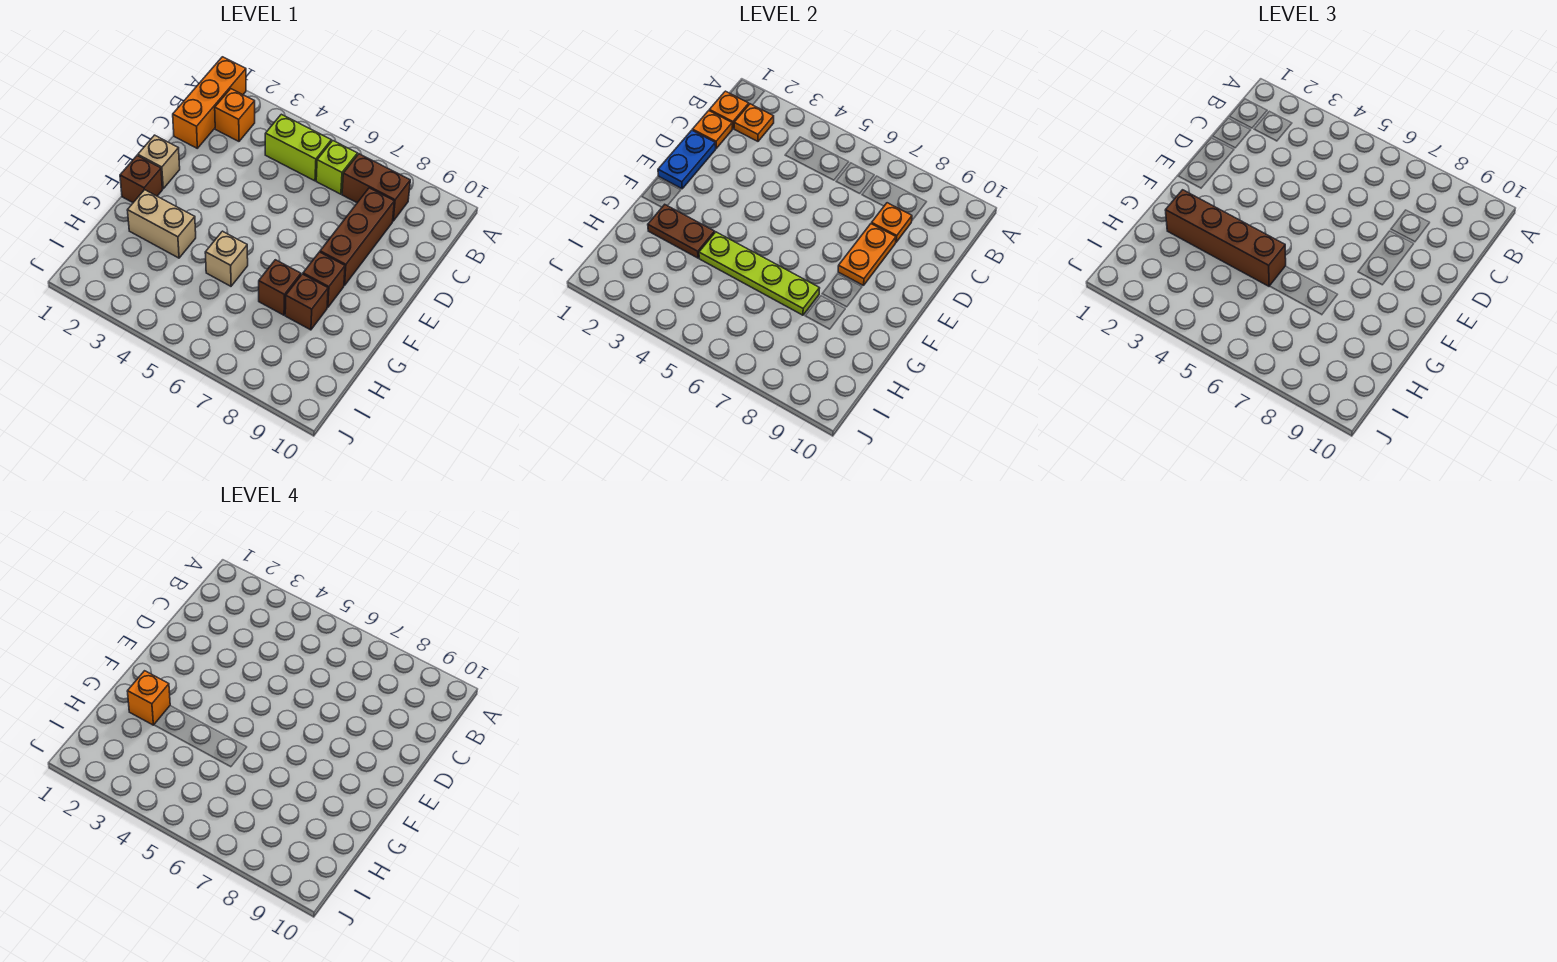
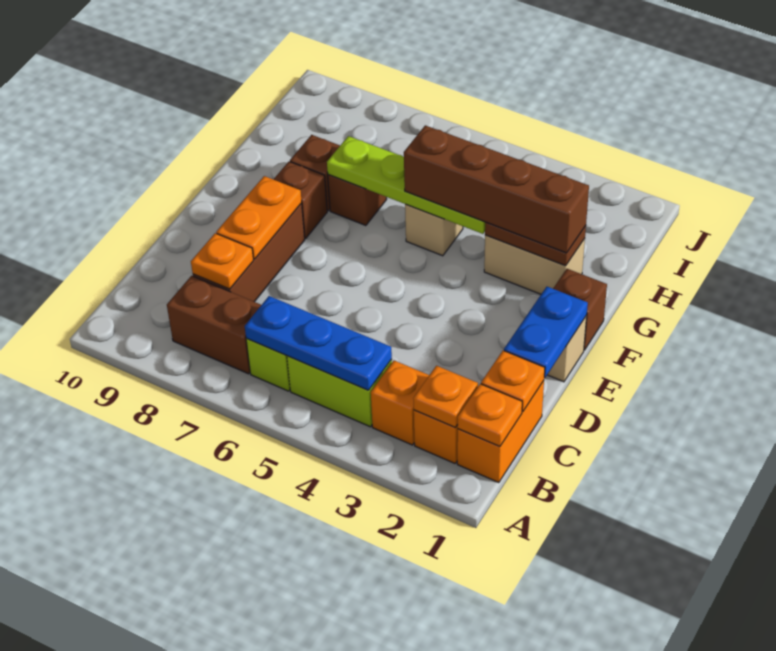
orange brick A1:C1 level 1 -> orange brick B1:C1 level 1
none -> blue plate B4:B6 level 2
orange brick G2 level 4 -> orange brick B3 level 1

